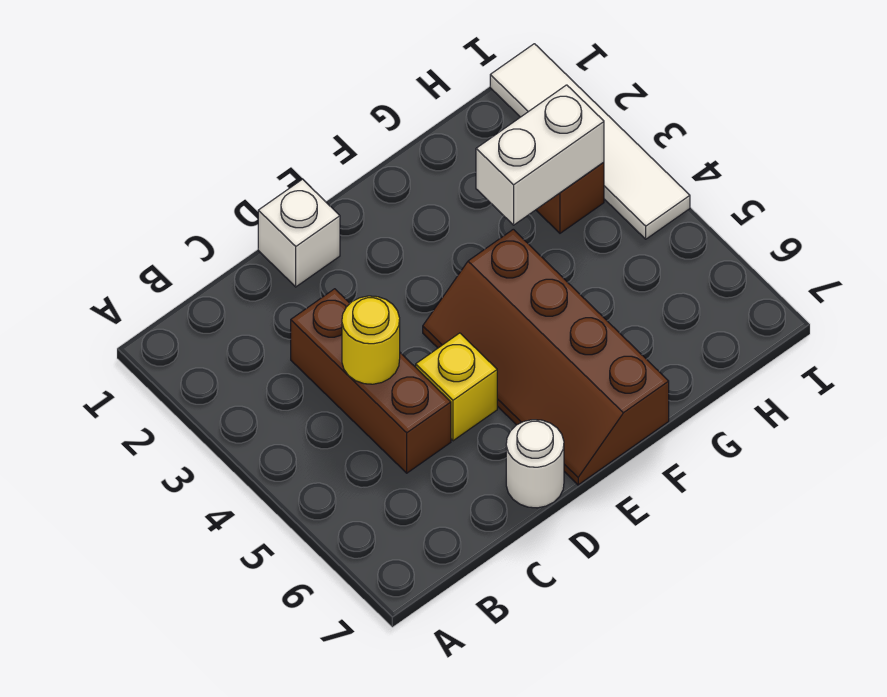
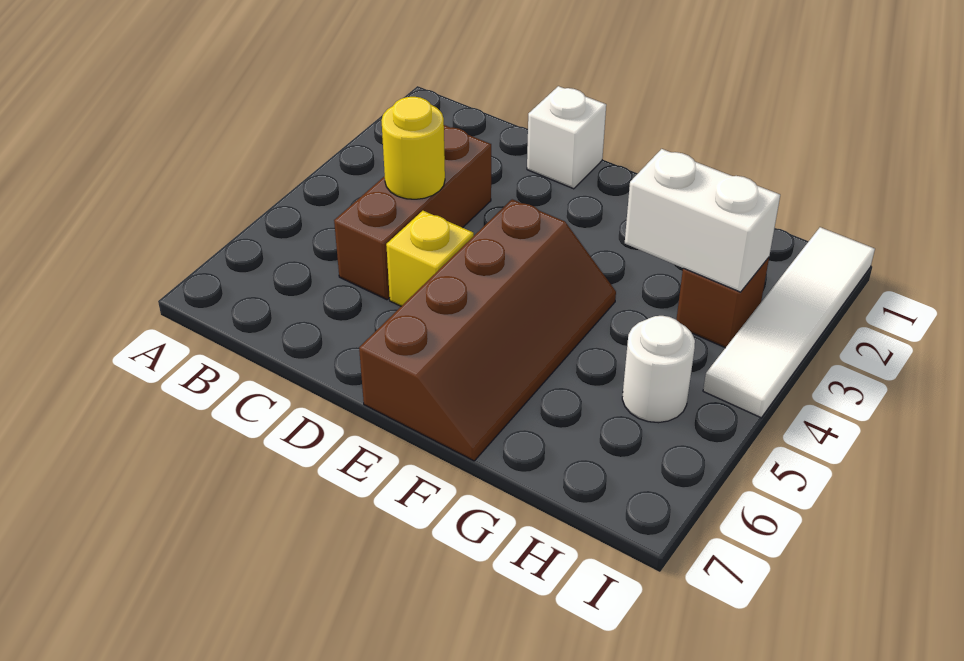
white round brick D7 level 1 -> white round brick H5 level 1
brown slope E4:F7 level 1 top F -> brown slope E4:F7 level 1 top E

